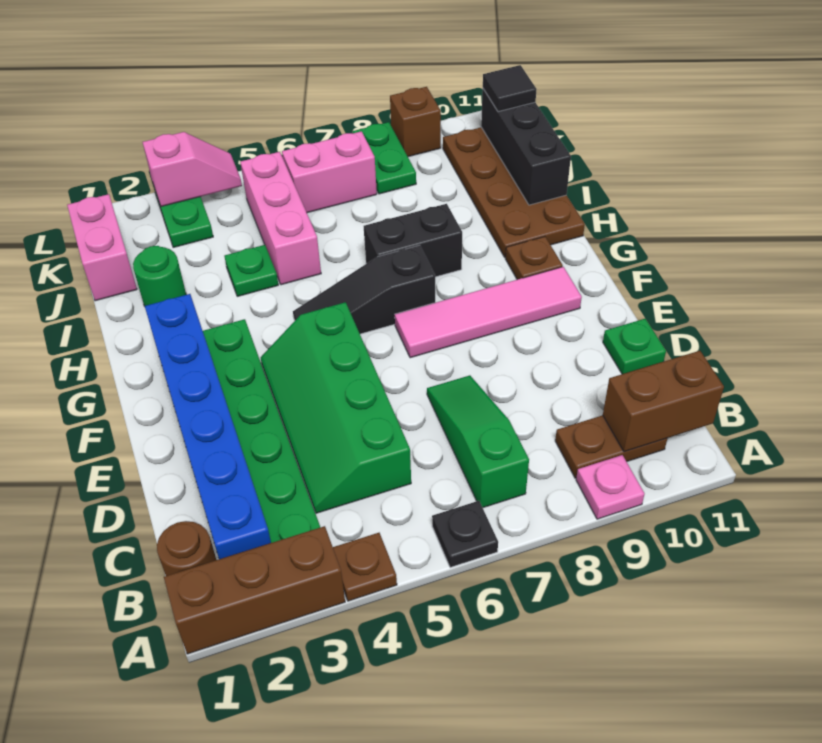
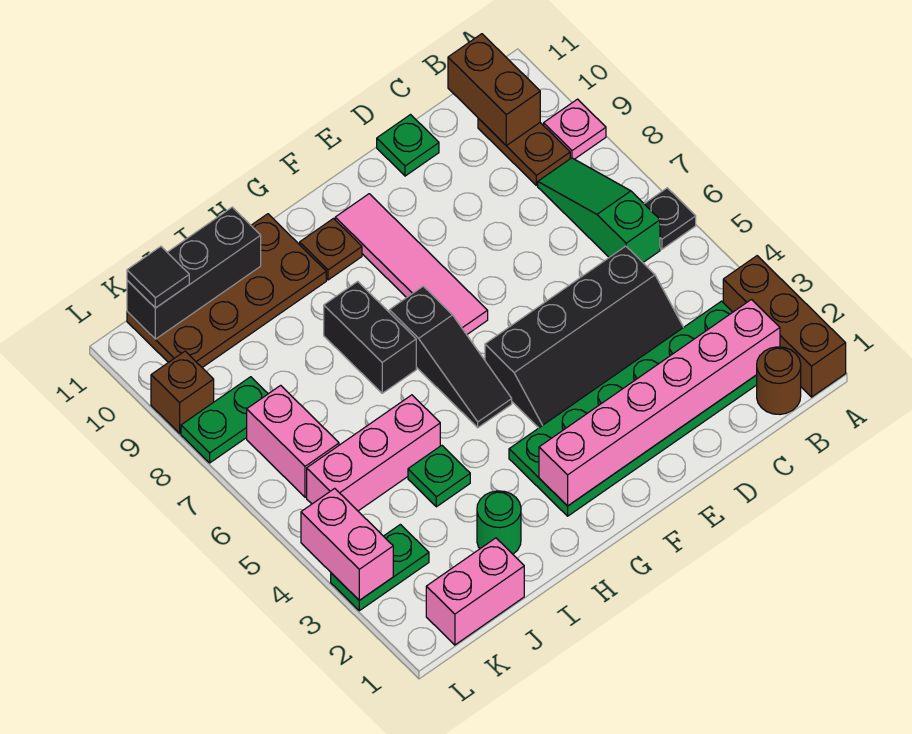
brown plate A4 level 1 -> none
blue brick B2:G2 level 2 -> pink brick B2:G2 level 2
green slope B7:D7 level 1 top B -> green slope B6:B8 level 1 top 6
green slope C4:F5 level 1 top 5 -> black slope C4:F5 level 1 top 5
pink slope L3:L4 level 2 top 3 -> pink brick L3:L4 level 2

